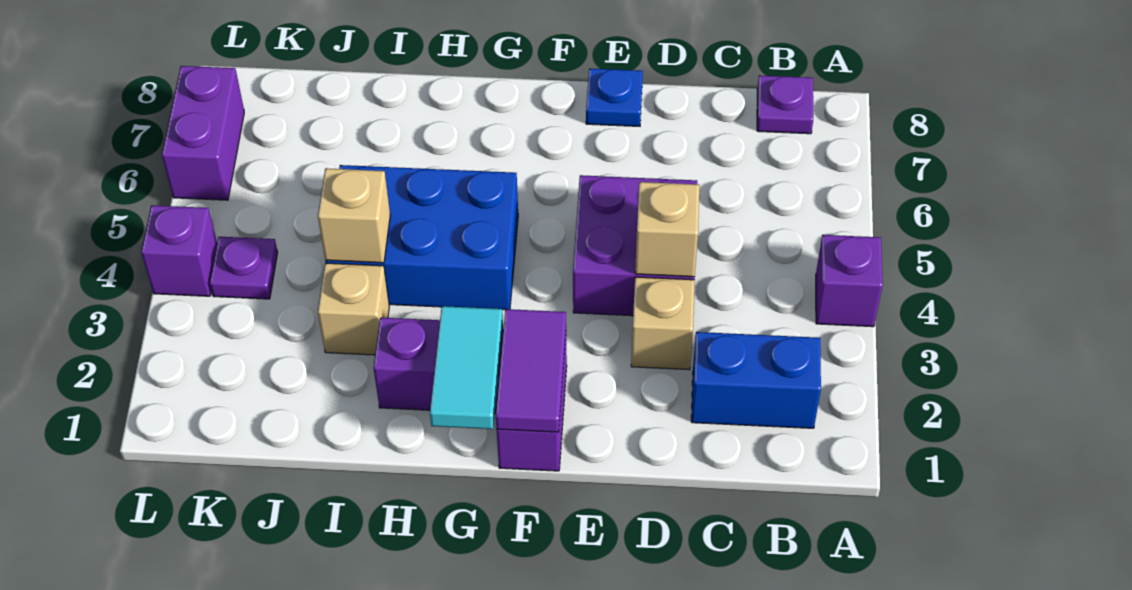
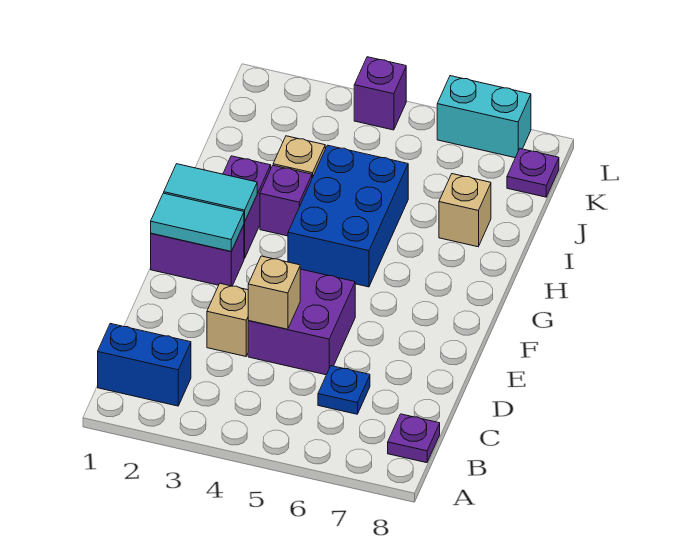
purple brick A4 level 1 -> purple brick H3 level 1
blue brick B2:C2 level 1 -> blue brick B1:B2 level 1
blue plate E8 level 1 -> blue plate C6 level 1
purple tile F1:F2 level 2 -> cyan tile F1:F2 level 2
tan brick I4 level 2 -> tan brick I7 level 1
purple plate K4 level 1 -> purple plate K8 level 1
purple brick L6:L7 level 1 -> cyan brick L6:L7 level 1

